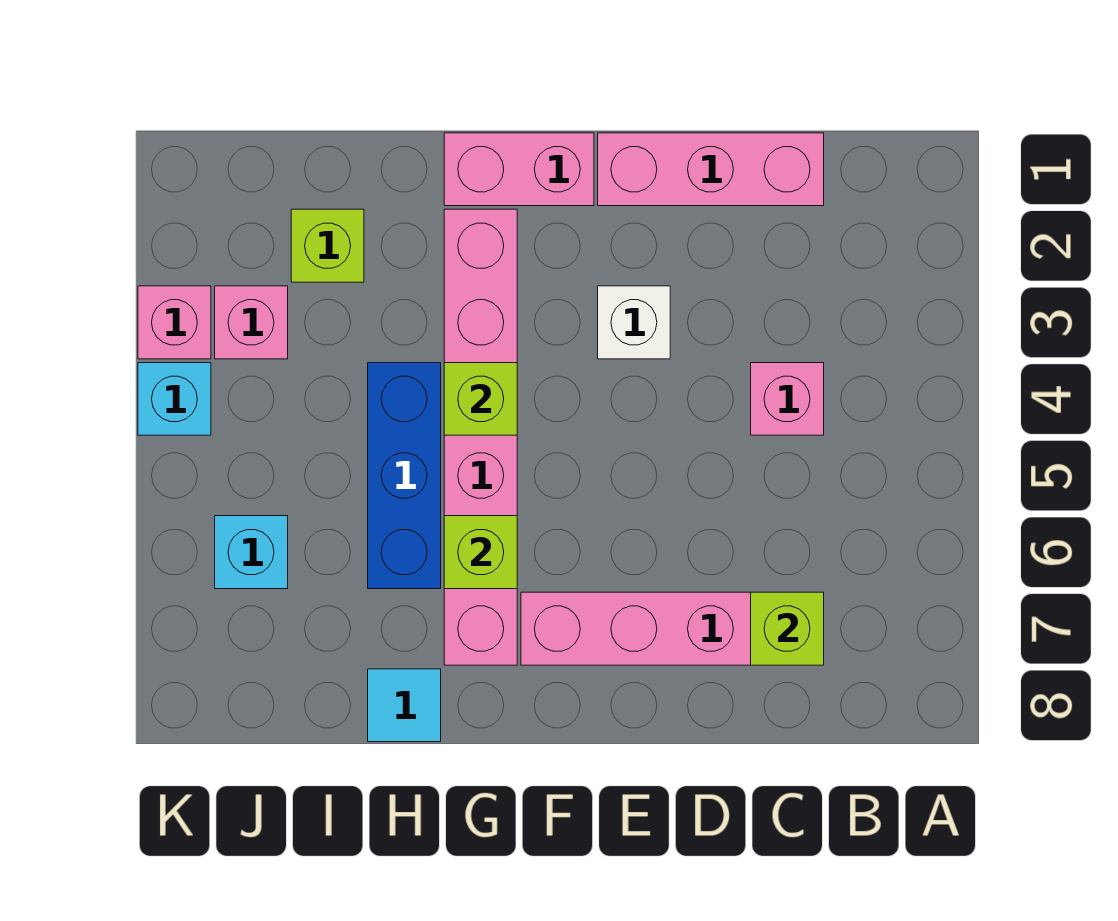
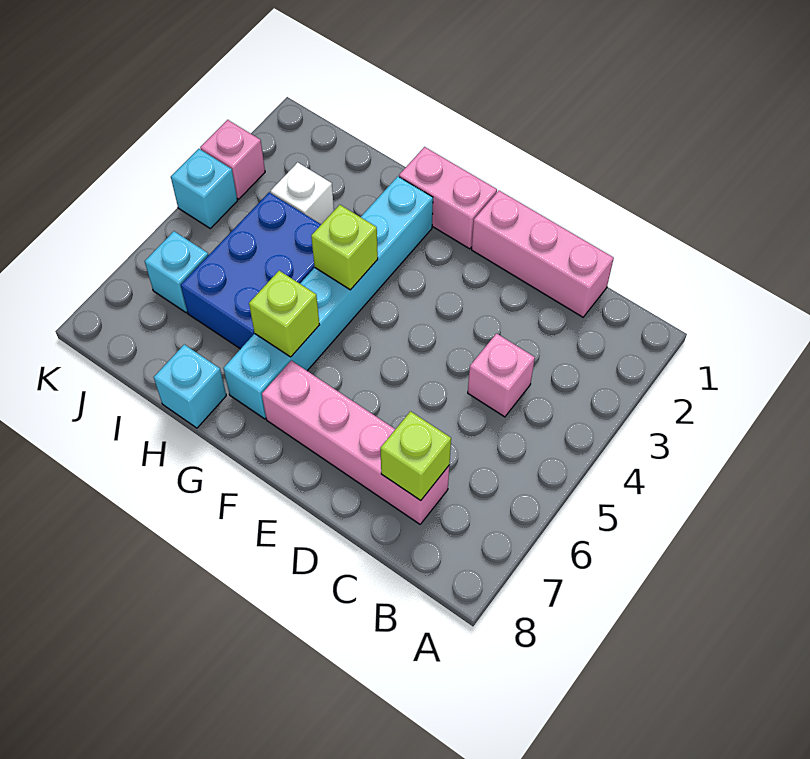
white brick E3 level 1 -> white brick I3 level 1
pink brick G2:G7 level 1 -> cyan brick G2:G7 level 1
blue brick H4:H6 level 1 -> blue brick H4:I6 level 1
cyan tile H8 level 1 -> cyan brick H8 level 1
lime brick I2 level 1 -> none
pink brick J3 level 1 -> none

